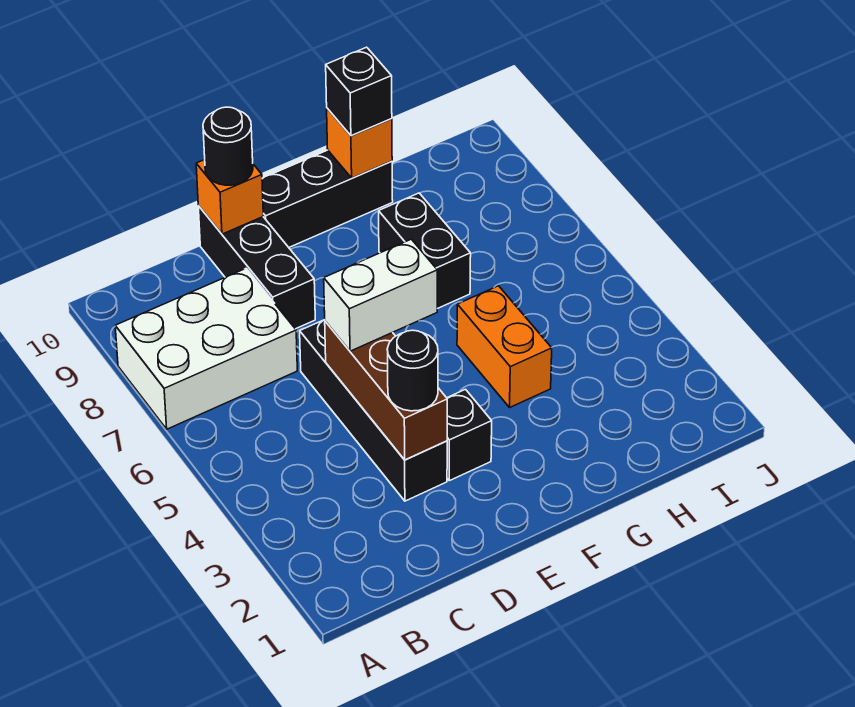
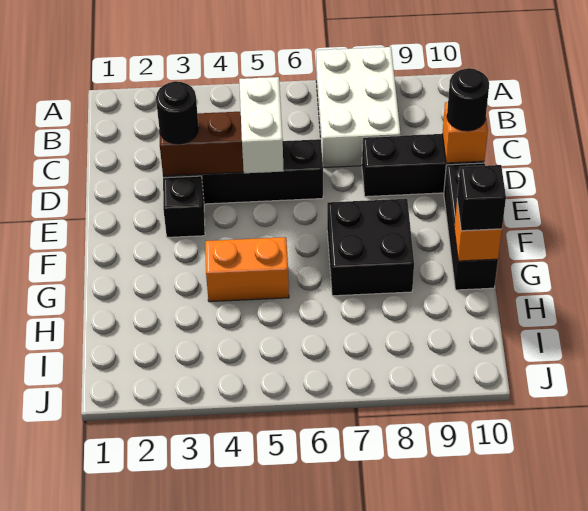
black brick G7:G8 level 1 -> black brick F7:G8 level 1

